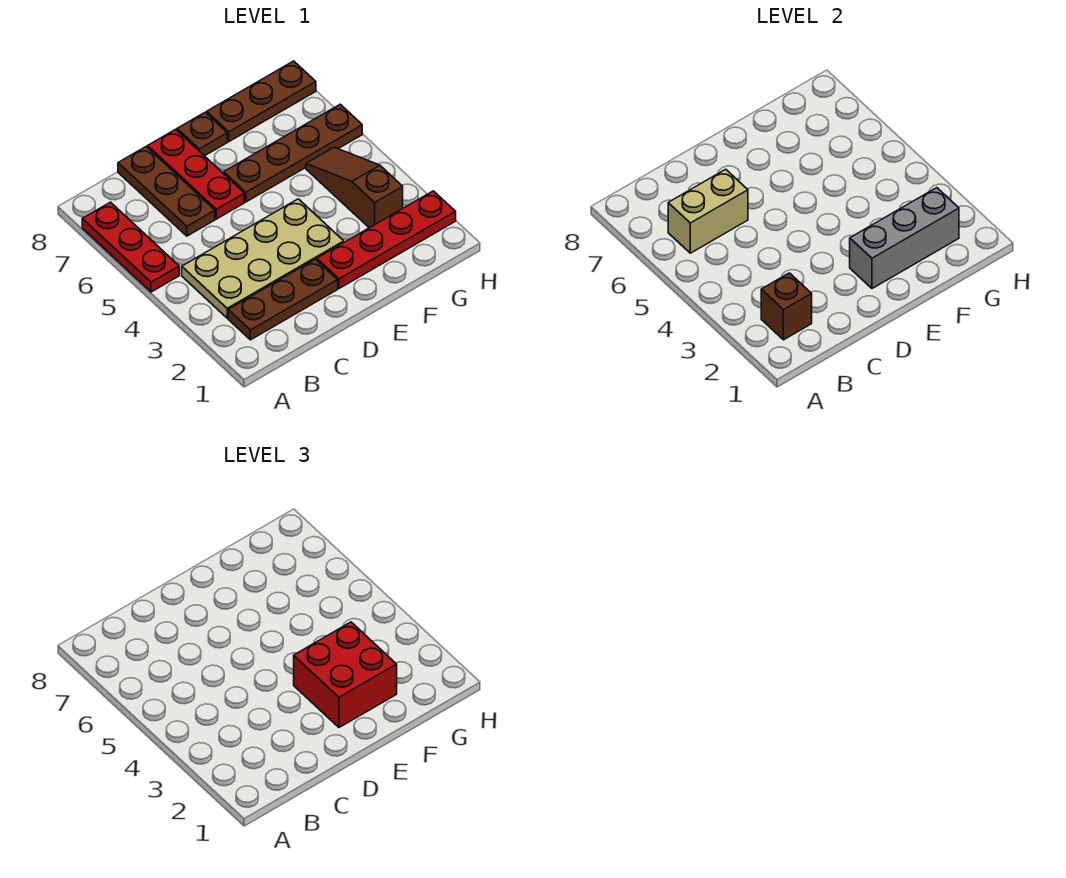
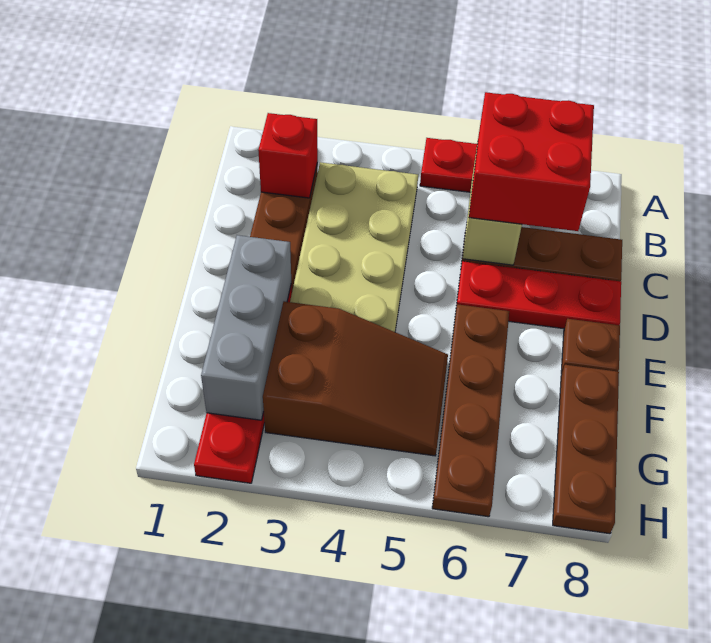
brown brick B2 level 2 -> red brick B2 level 2
red brick E2:F3 level 3 -> red brick B6:C7 level 3
brown slope G3:G5 level 1 top 3 -> brown slope F3:G5 level 1 top 3

